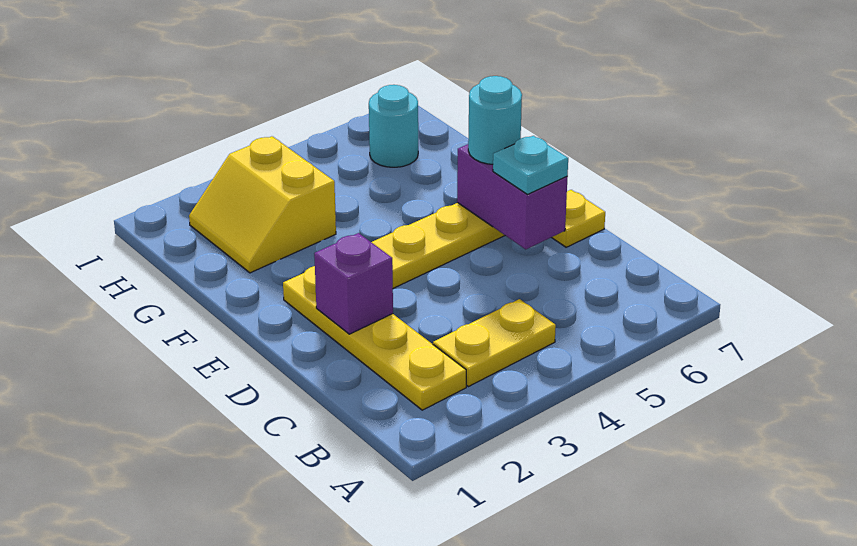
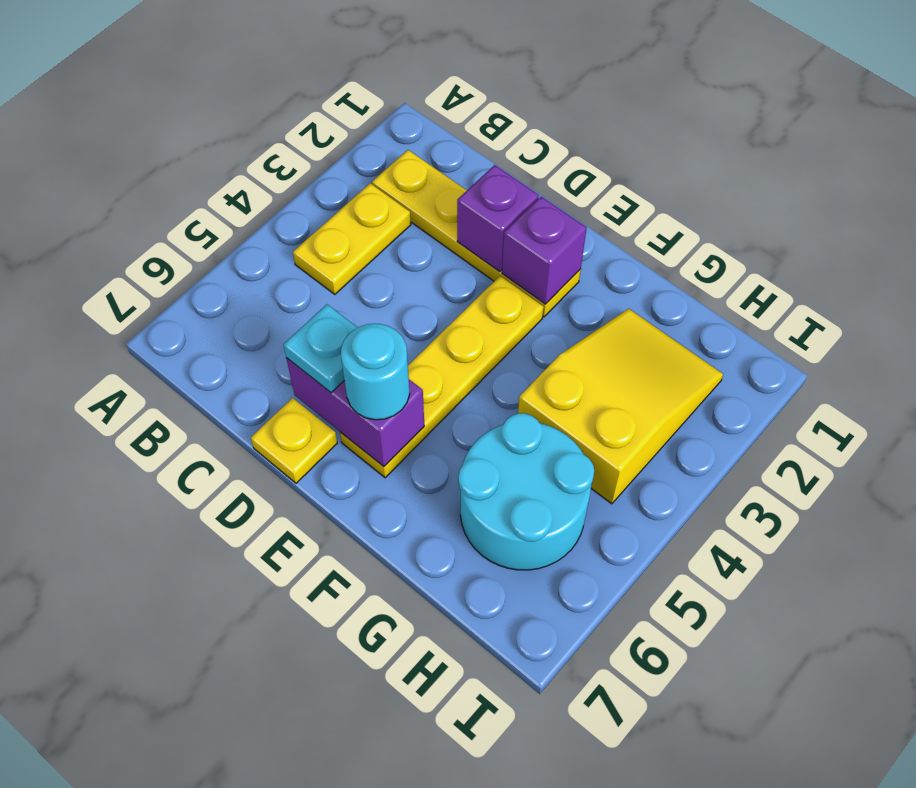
none -> purple brick E2 level 2
yellow slope G2:H3 level 1 top 3 -> yellow slope G2:H4 level 1 top 4
cyan round brick H6 level 1 -> cyan round brick G5:H6 level 1

